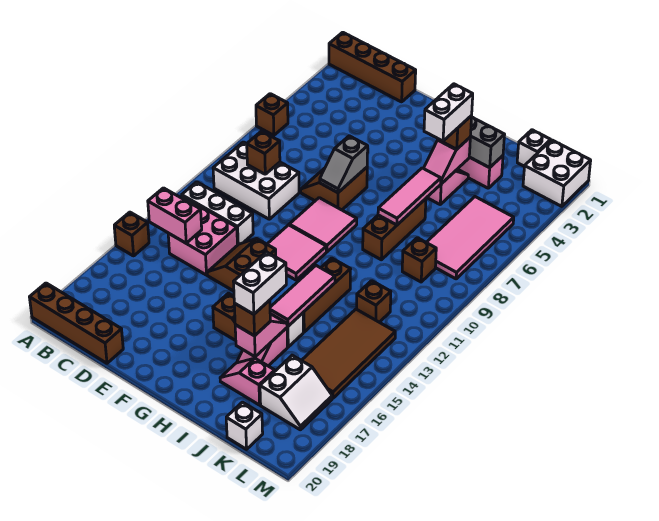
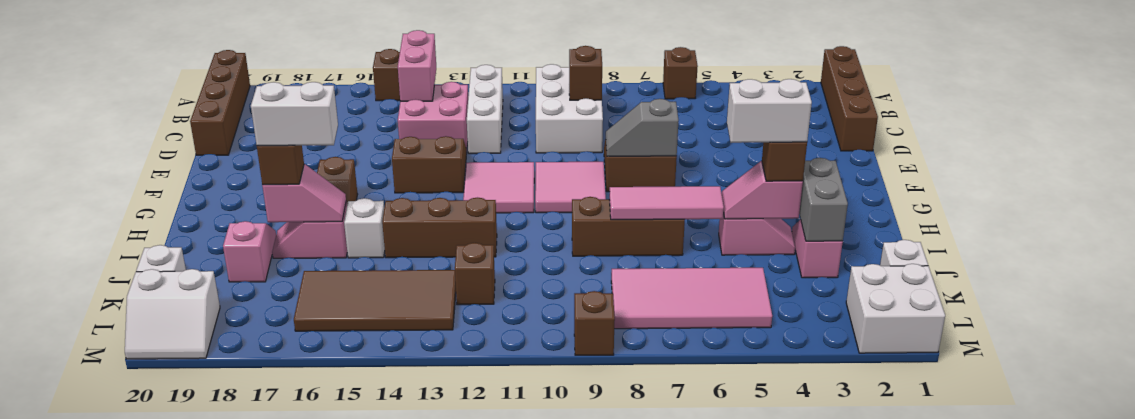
pink tile I13:I15 level 2 -> none
brown brick K9 level 1 -> brown brick M9 level 1
white slope K17:L18 level 1 top K -> white slope L19:M20 level 1 top L

